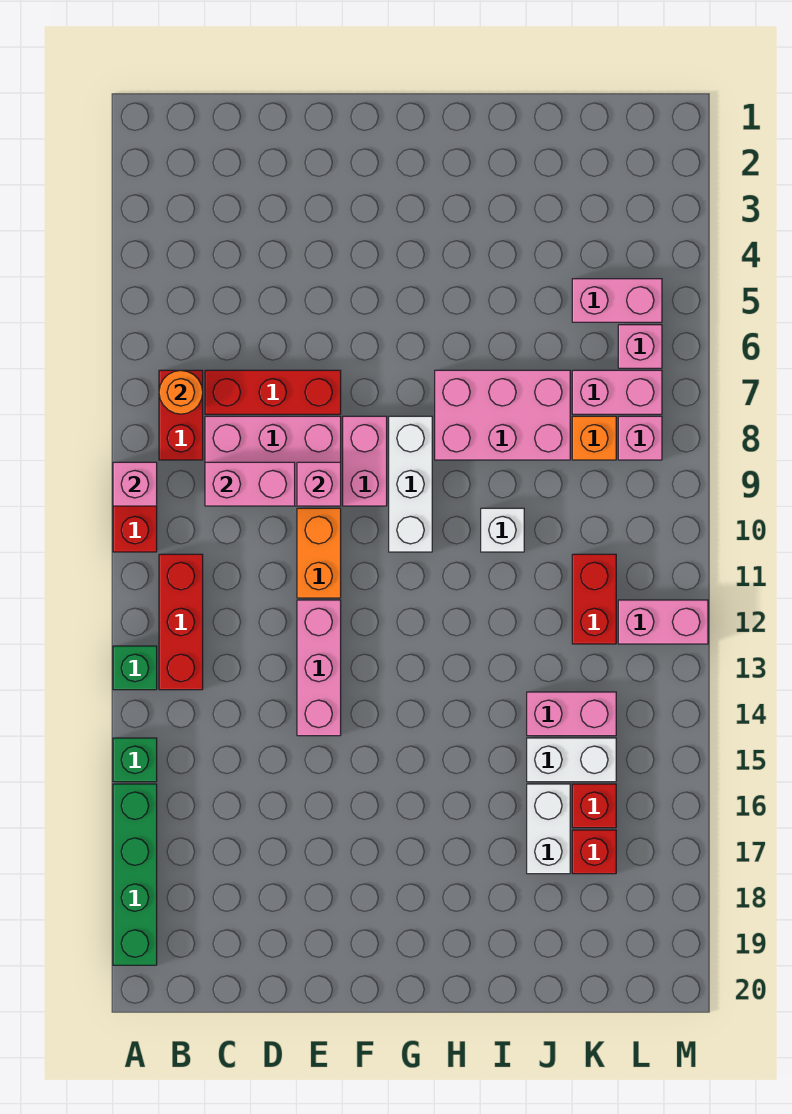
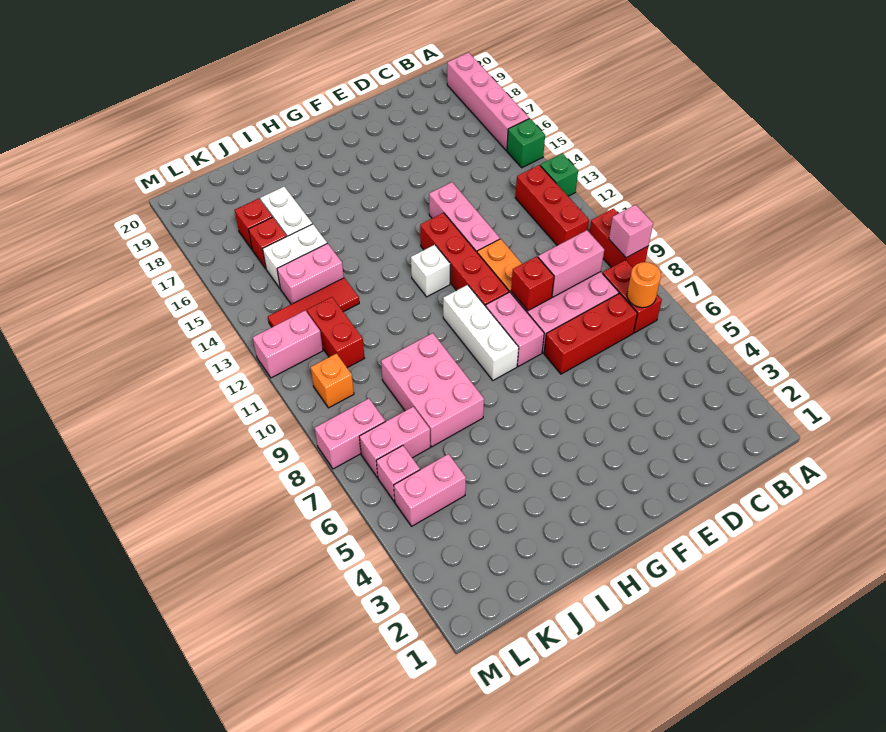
green brick A16:A19 level 1 -> pink brick A16:A19 level 1
pink brick E9 level 2 -> red brick E9 level 2
none -> red brick F10:F13 level 1
pink brick H7:J8 level 1 -> pink brick I7:J9 level 1
white brick I10 level 1 -> white brick G12 level 1
none -> red tile J13:L13 level 1
orange brick K8 level 1 -> orange brick L10 level 1
pink brick L8 level 1 -> pink brick L8:M8 level 1

